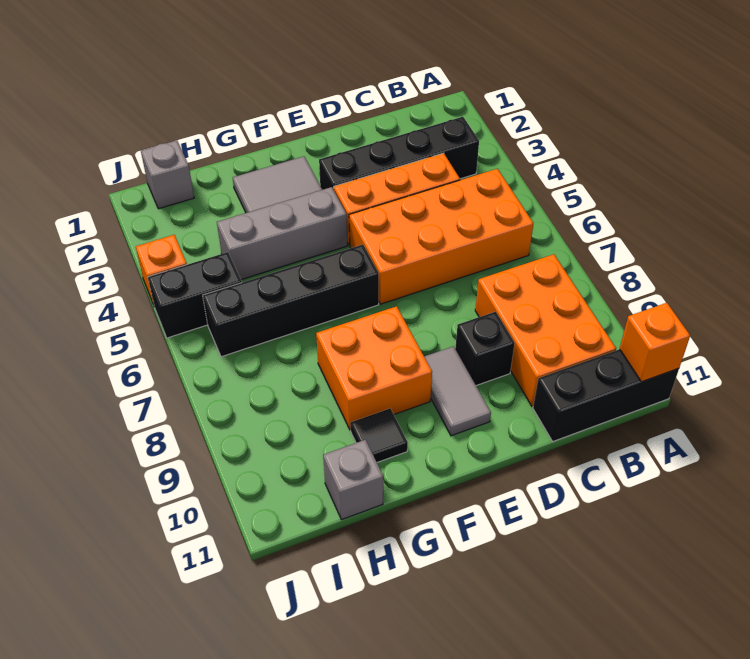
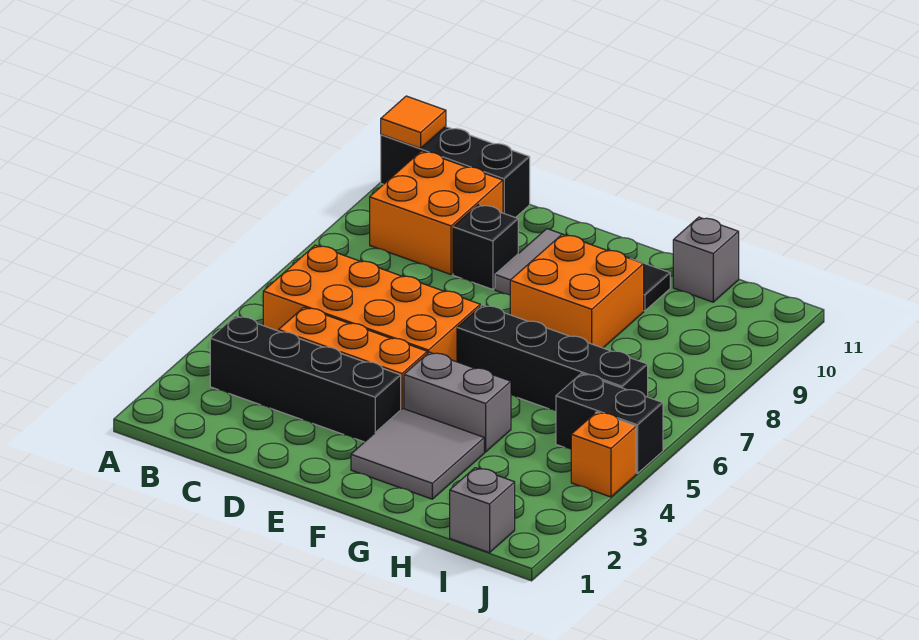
orange brick A11 level 2 -> orange tile A11 level 2
orange brick B8:C10 level 1 -> orange brick B9:C10 level 1
grey brick F4:H4 level 1 -> grey brick F4:G4 level 1

